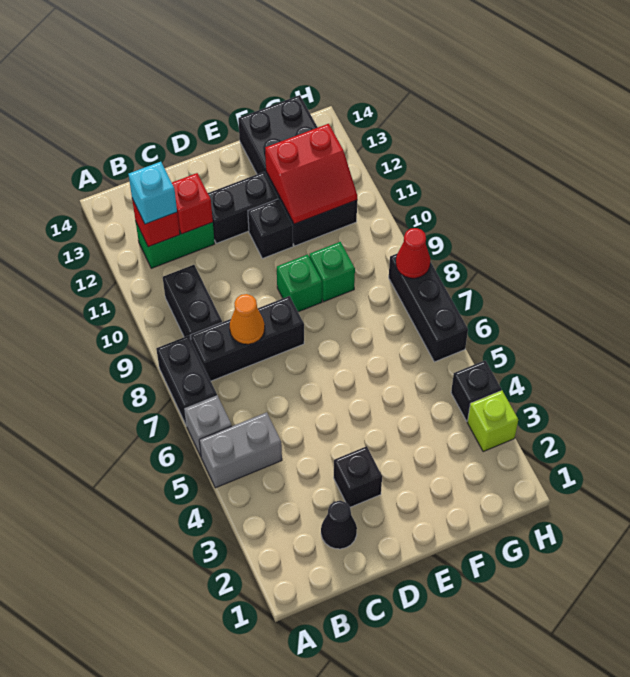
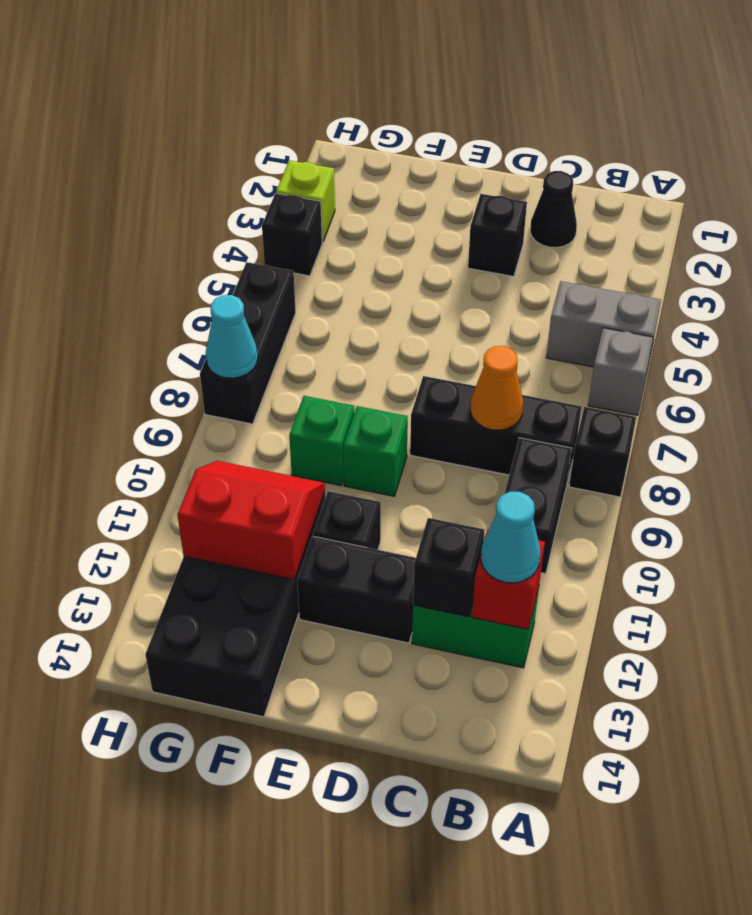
black brick A7:A8 level 1 -> black brick A8 level 1
cyan brick B12 level 3 -> cyan cone B12 level 3
red brick C12 level 2 -> black brick C12 level 2
red cone H8 level 2 -> cyan cone H8 level 2

